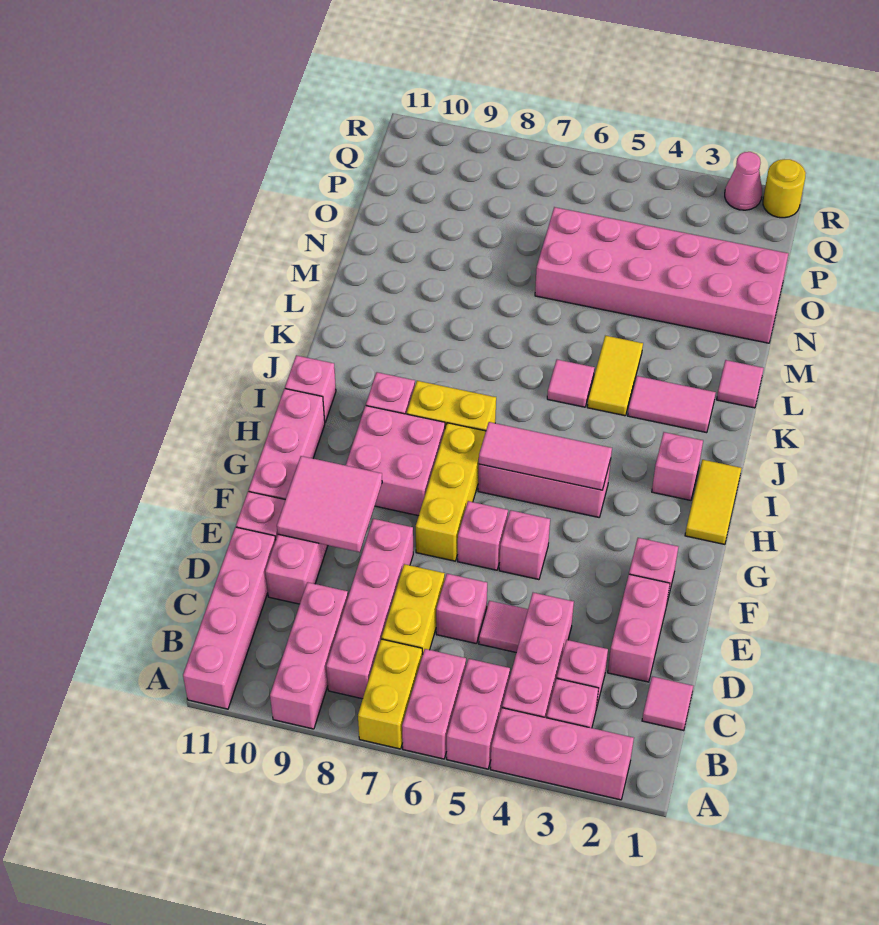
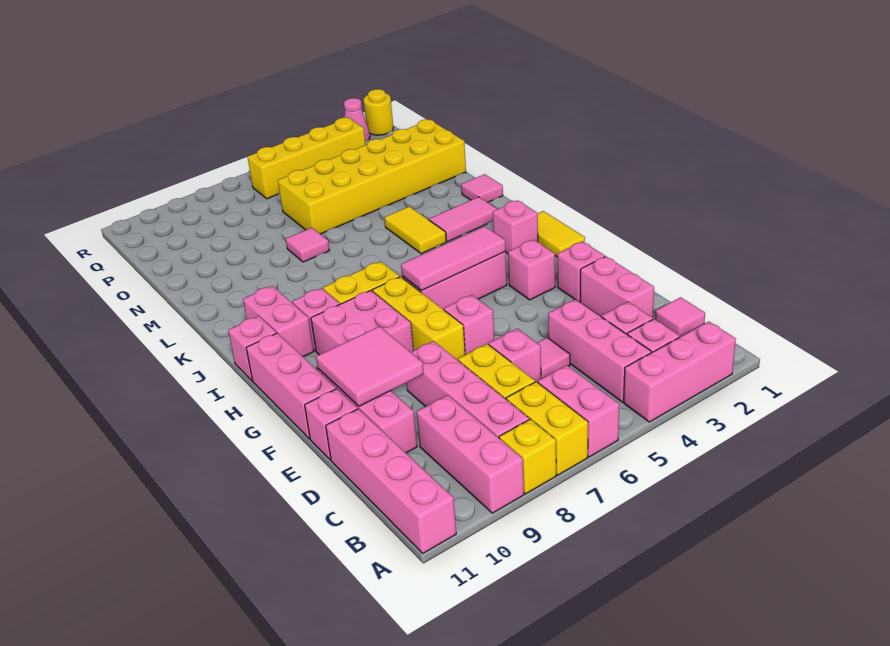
pink brick A5:B5 level 1 -> pink brick I10:J10 level 1
none -> yellow brick A8 level 1
pink brick F5 level 1 -> pink brick G3 level 1
pink tile K5 level 1 -> pink tile M7 level 1
pink brick N1:O6 level 1 -> yellow brick N1:O6 level 1
none -> yellow brick Q3:Q6 level 1

